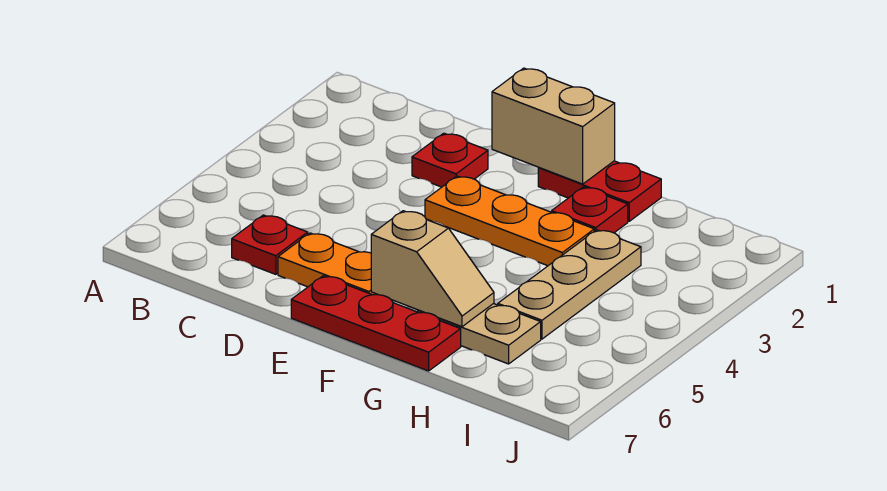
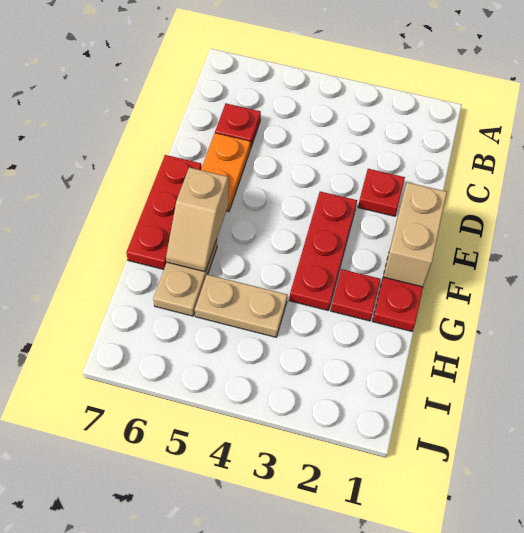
orange plate E3:G3 level 1 -> red plate E3:G3 level 1
tan plate H3:H5 level 1 -> tan plate H4:H5 level 1

